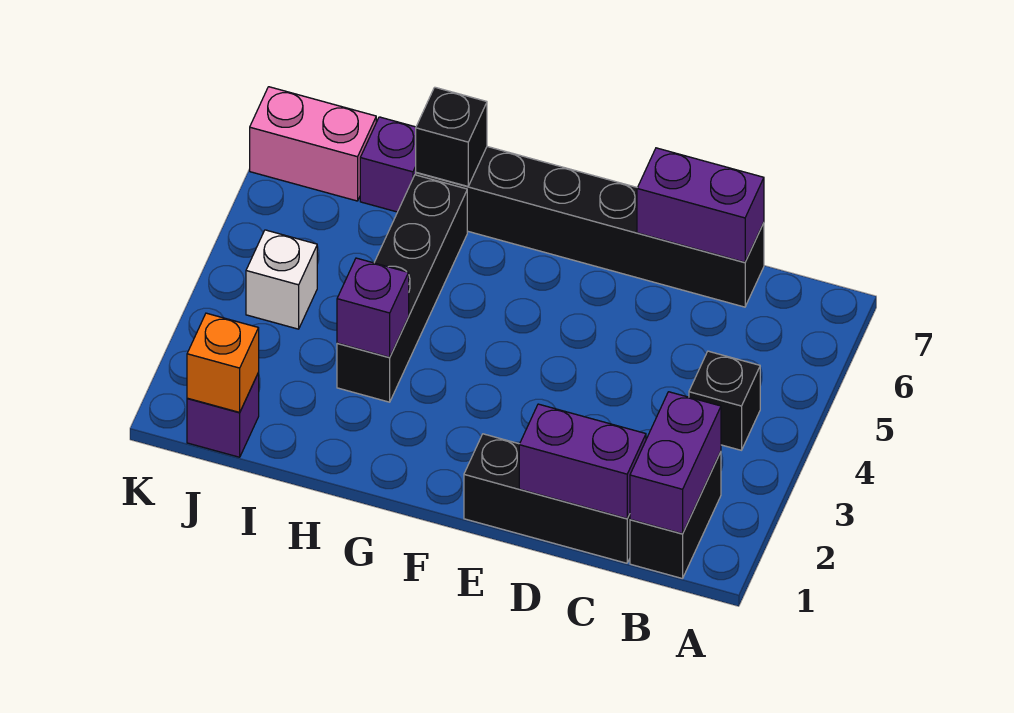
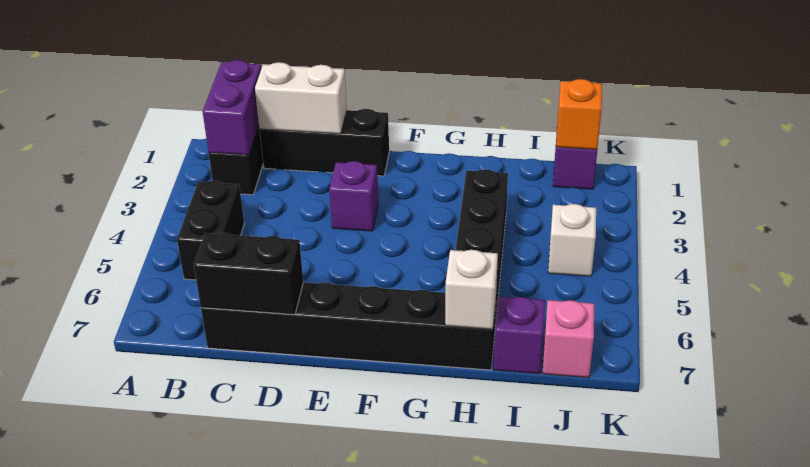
black brick B4 level 1 -> black brick B4:B5 level 1
purple brick C1:D1 level 2 -> white brick C1:D1 level 2
purple brick C7:D7 level 2 -> black brick C7:D7 level 2
purple brick H3 level 2 -> purple brick E3 level 1
black brick H7 level 2 -> white brick H7 level 2
pink brick J7:K7 level 1 -> pink brick J7 level 1

